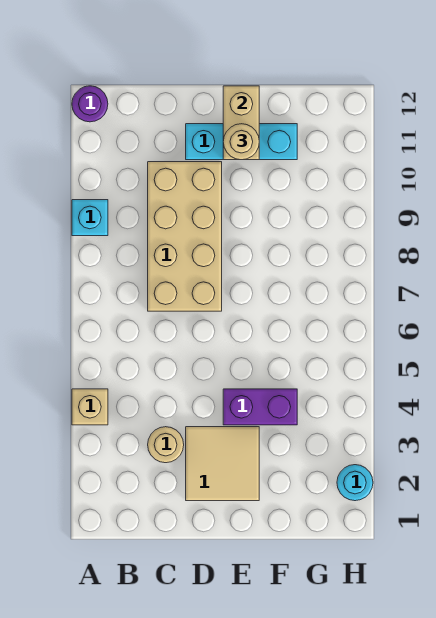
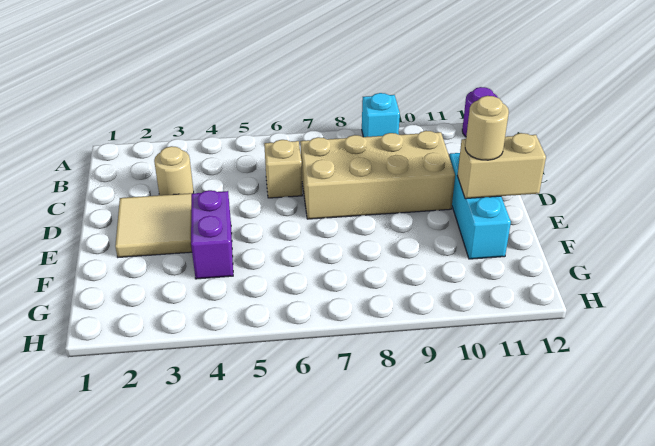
tan brick A4 level 1 -> tan brick C6 level 1
cyan round brick H2 level 1 -> none

